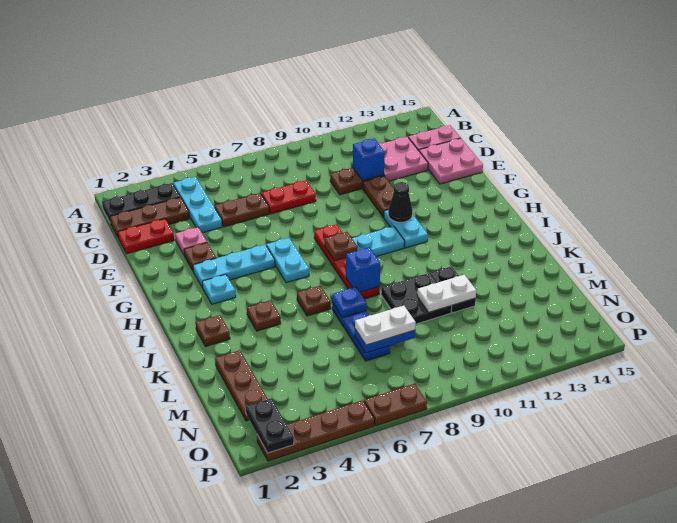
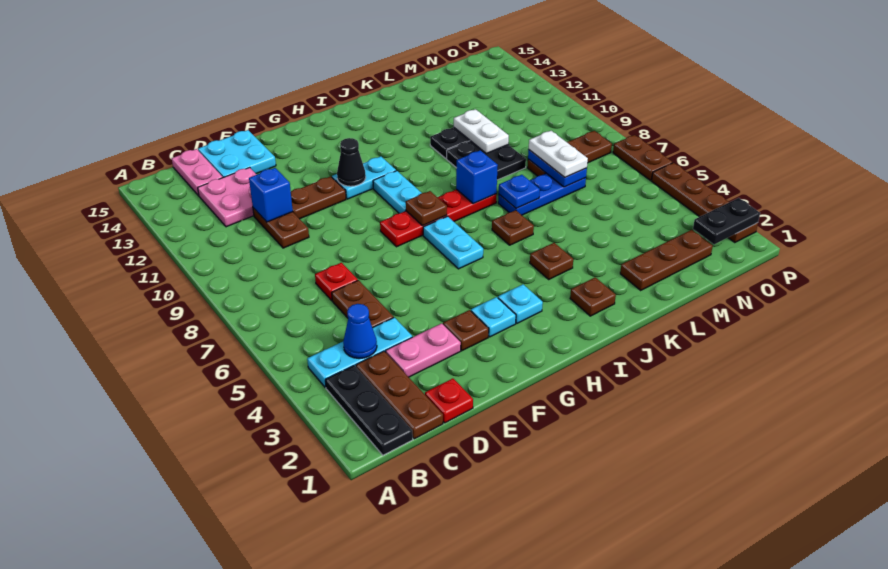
none -> blue cone C4 level 2
red plate D1:D2 level 1 -> red plate D1 level 1
red plate D7:D8 level 1 -> red plate D7 level 1
pink plate D14:E15 level 1 -> cyan plate D14:E15 level 1
pink plate E3 level 1 -> pink plate D3:E3 level 1
cyan plate G3:G5 level 1 -> cyan plate G3 level 1
cyan plate G6:H6 level 1 -> cyan plate H6:H7 level 1
none -> brown plate M8:O8 level 1

